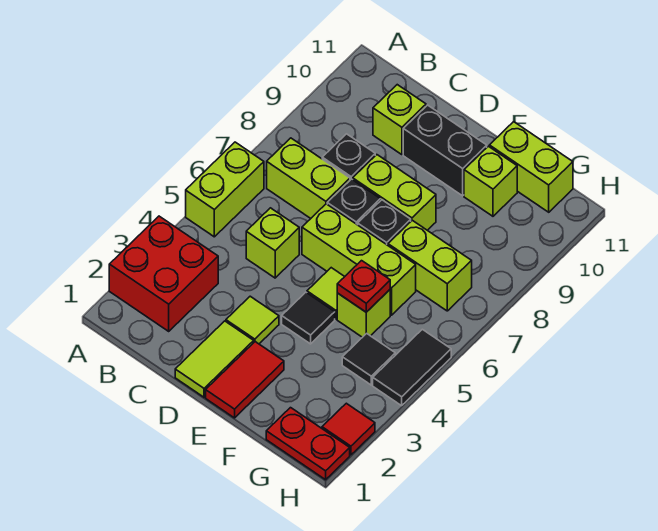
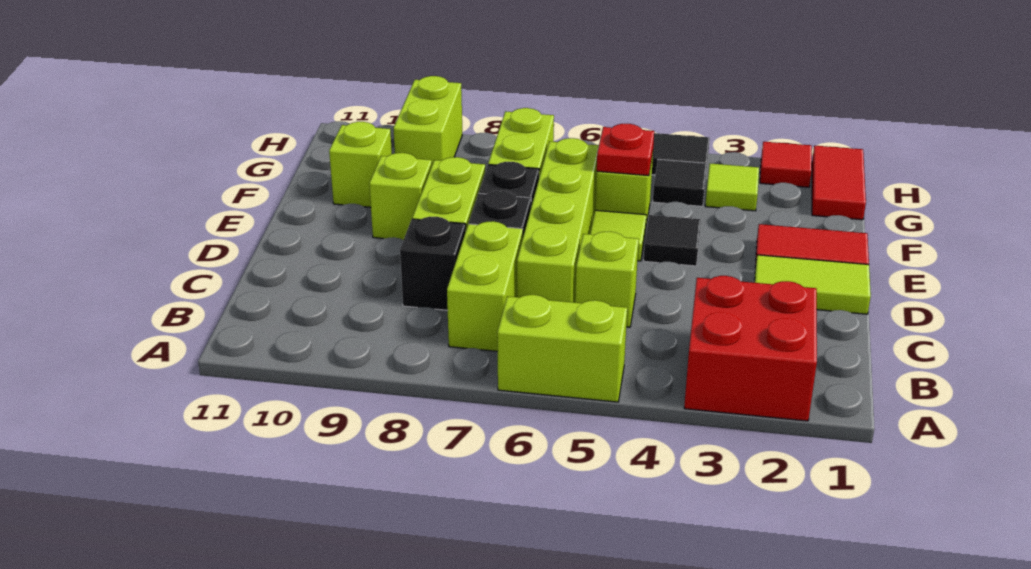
lime brick C10 level 1 -> lime brick E9 level 1
lime tile D3 level 1 -> lime tile G3 level 1
lime brick D6:F6 level 1 -> lime brick C6:F6 level 1
black brick D10:E10 level 1 -> none
lime brick F11:G11 level 1 -> lime brick G9:H9 level 1
red plate G1:H1 level 1 -> red tile G1:H1 level 1

